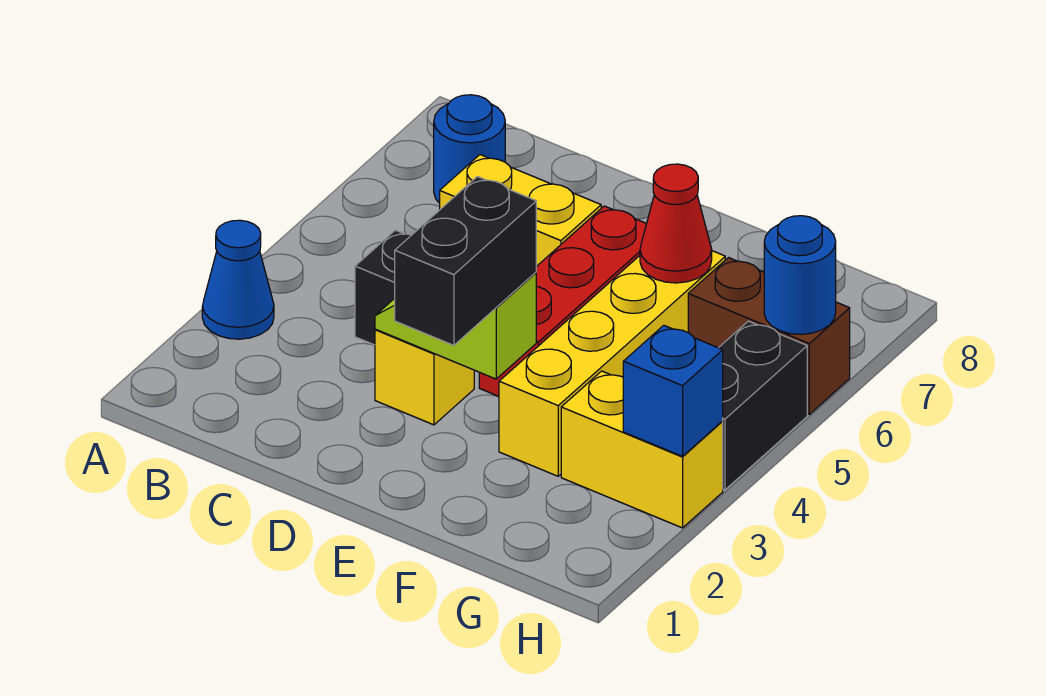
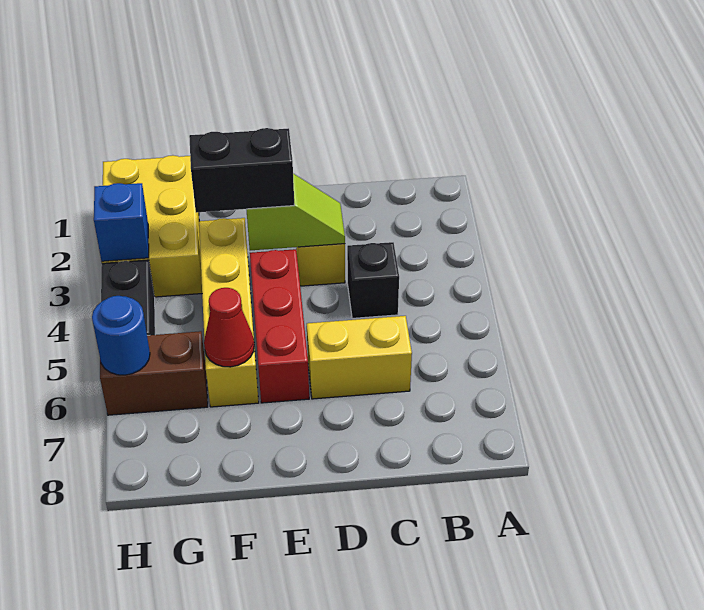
blue cone A3 level 1 -> none
blue round brick B7 level 1 -> none
black brick E2:E3 level 3 -> black brick E3:F3 level 3
yellow brick G3:H3 level 1 -> yellow brick G1:H3 level 1

